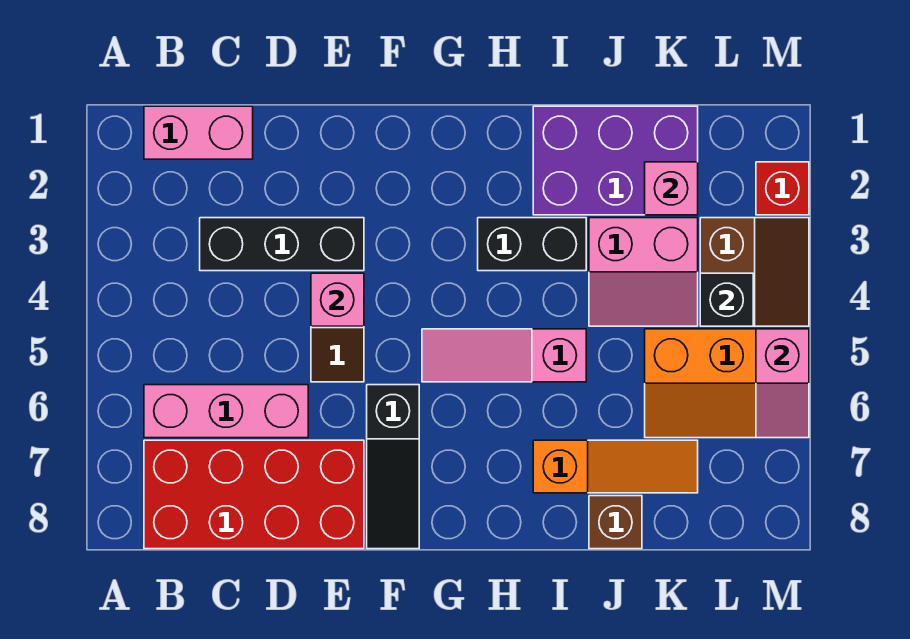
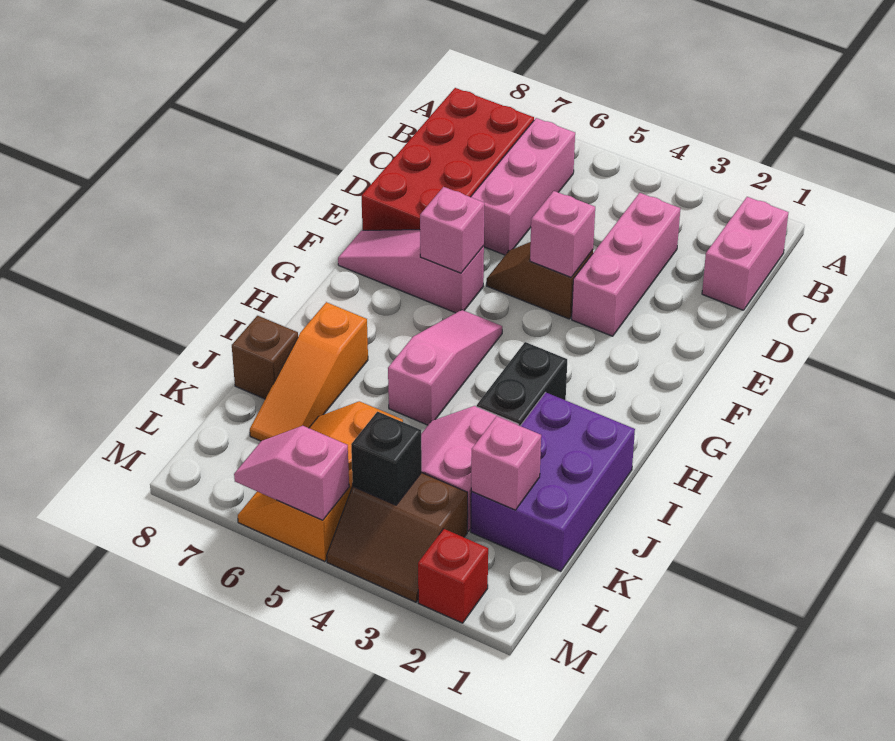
black brick C3:E3 level 1 -> pink brick C3:E3 level 1
black slope F6:F8 level 1 top 6 -> pink slope F6:F8 level 1 top 6
none -> pink brick F6 level 2

